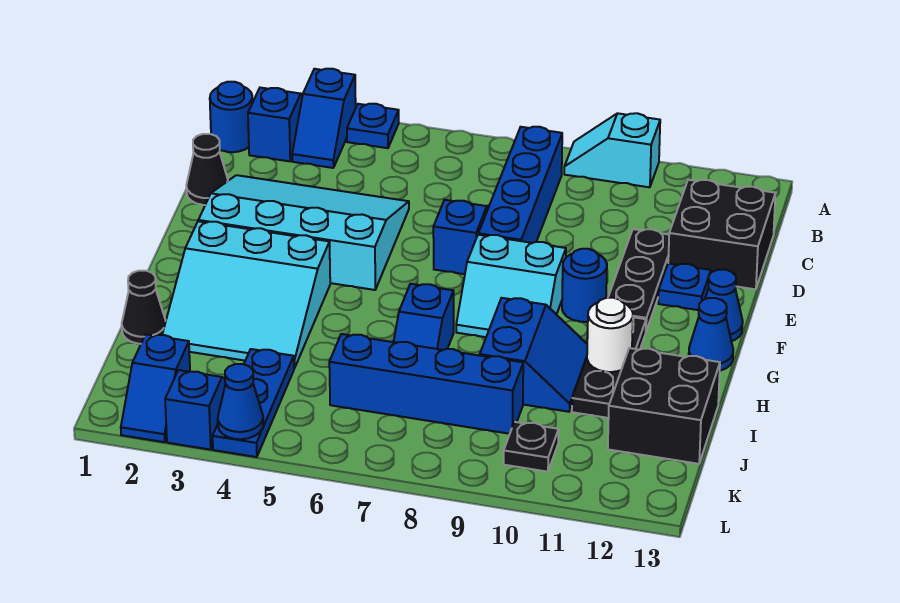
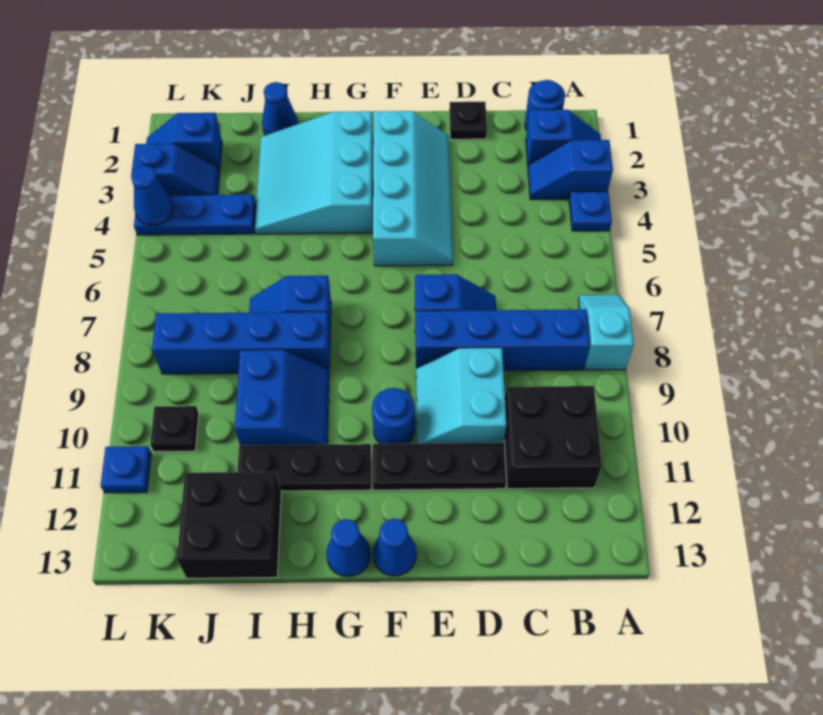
cyan slope A9:A10 level 1 top 10 -> cyan slope A7:A8 level 1 top 8
black brick C12:D13 level 1 -> black brick B10:C11 level 1
black cone D1 level 1 -> black plate D1 level 1
cyan slope D2:F5 level 1 top F -> cyan slope E2:F5 level 1 top F
blue plate E12 level 1 -> blue plate L11 level 1
cyan slope F8:G9 level 1 top F -> cyan slope D9:E10 level 1 top D
blue slope H9:I10 level 1 top 9 -> blue slope H9:I10 level 1 top I
white round brick H11 level 2 -> none
black cone I1 level 1 -> blue cone I1 level 1
blue brick J6:J9 level 1 -> blue brick H8:K8 level 1

